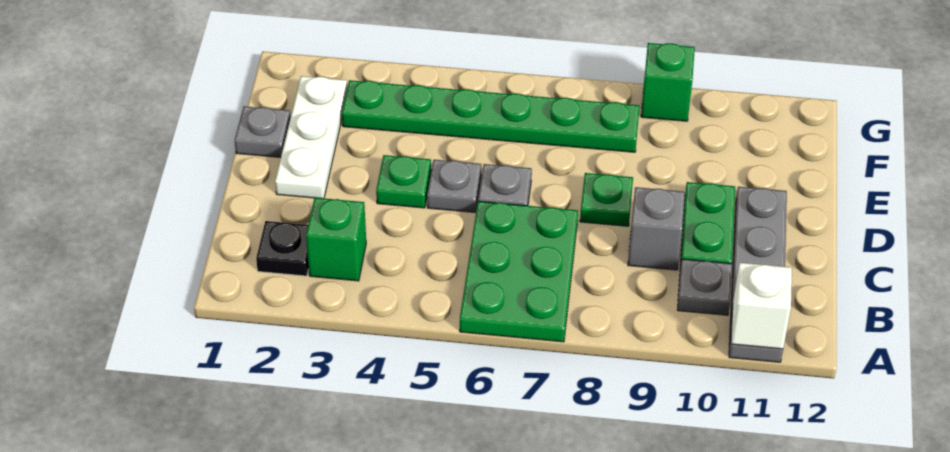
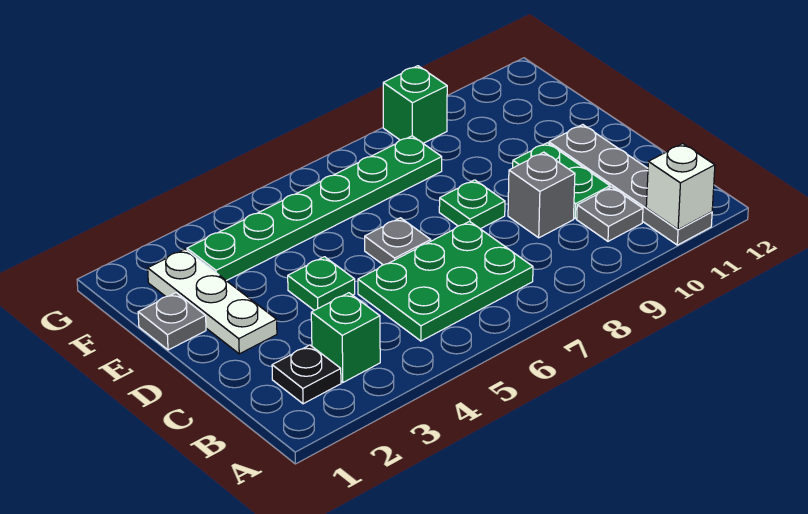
green plate A6:C7 level 1 -> green plate B5:C7 level 1
grey plate D5 level 1 -> none

